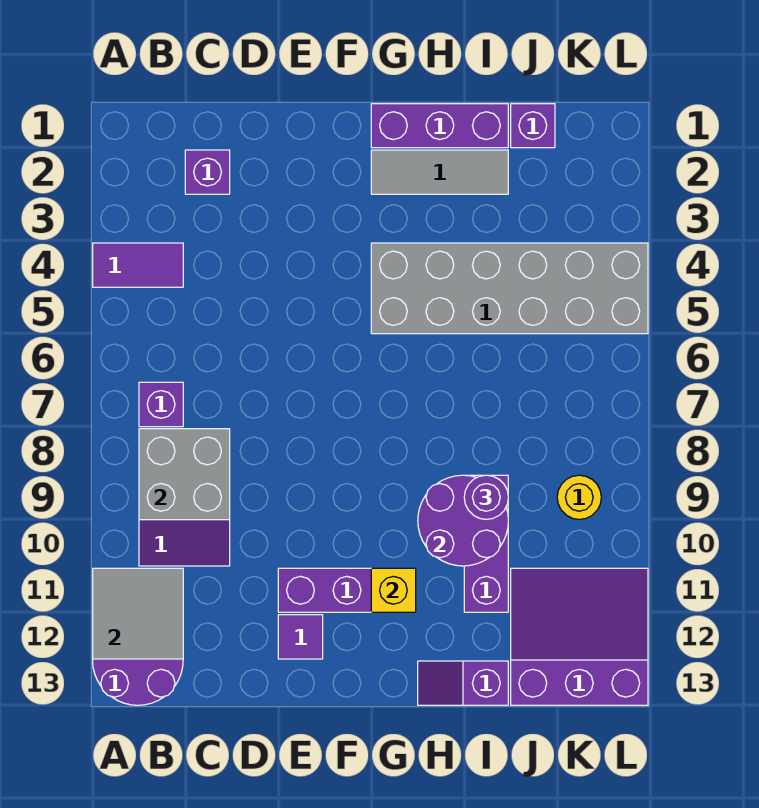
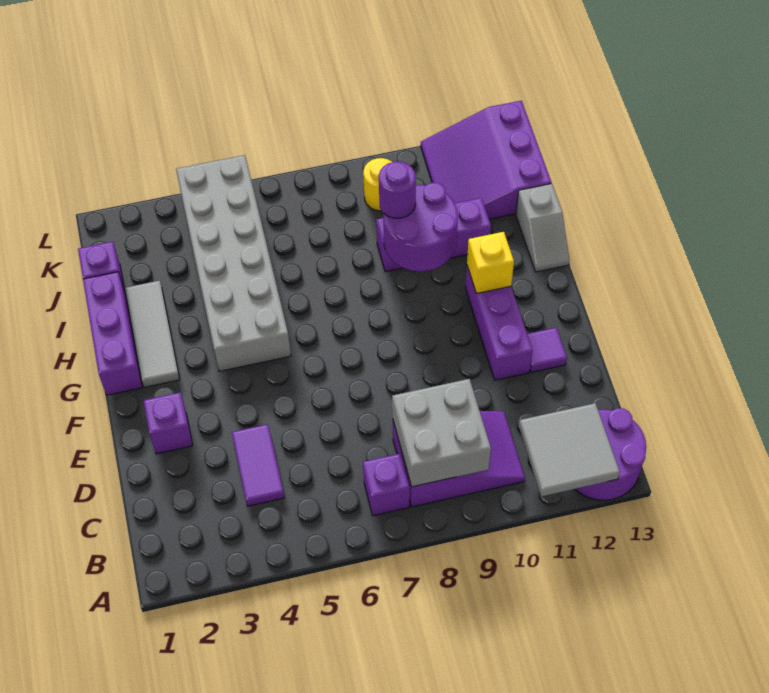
purple tile A4:B4 level 1 -> purple tile C4:D4 level 1
purple brick C2 level 1 -> purple brick E2 level 1
purple slope H13:I13 level 1 top I -> grey slope H13:I13 level 1 top I

